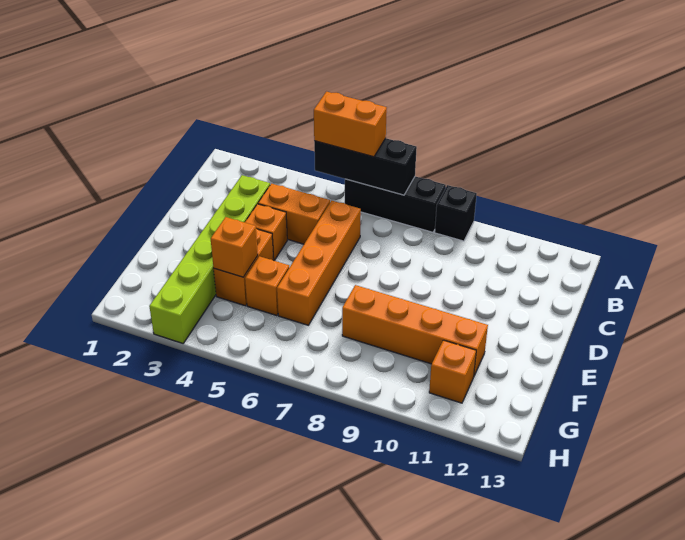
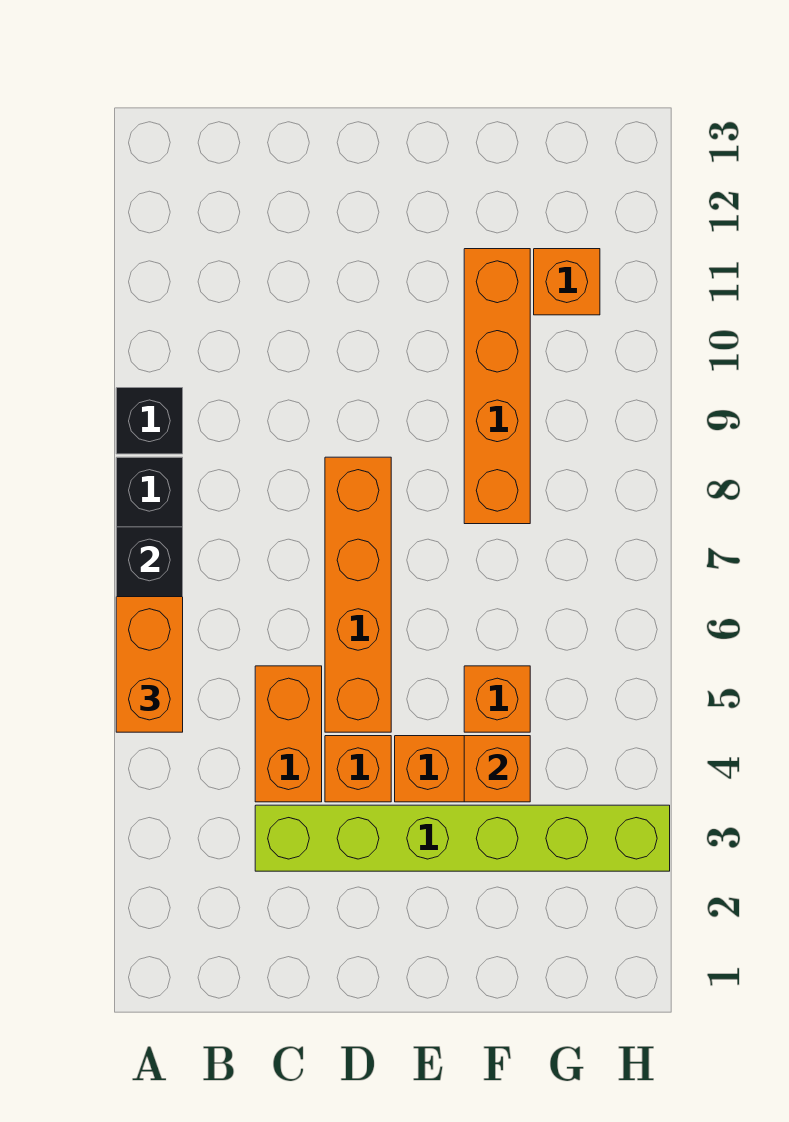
orange brick C6:F6 level 1 -> orange brick D5:D8 level 1

